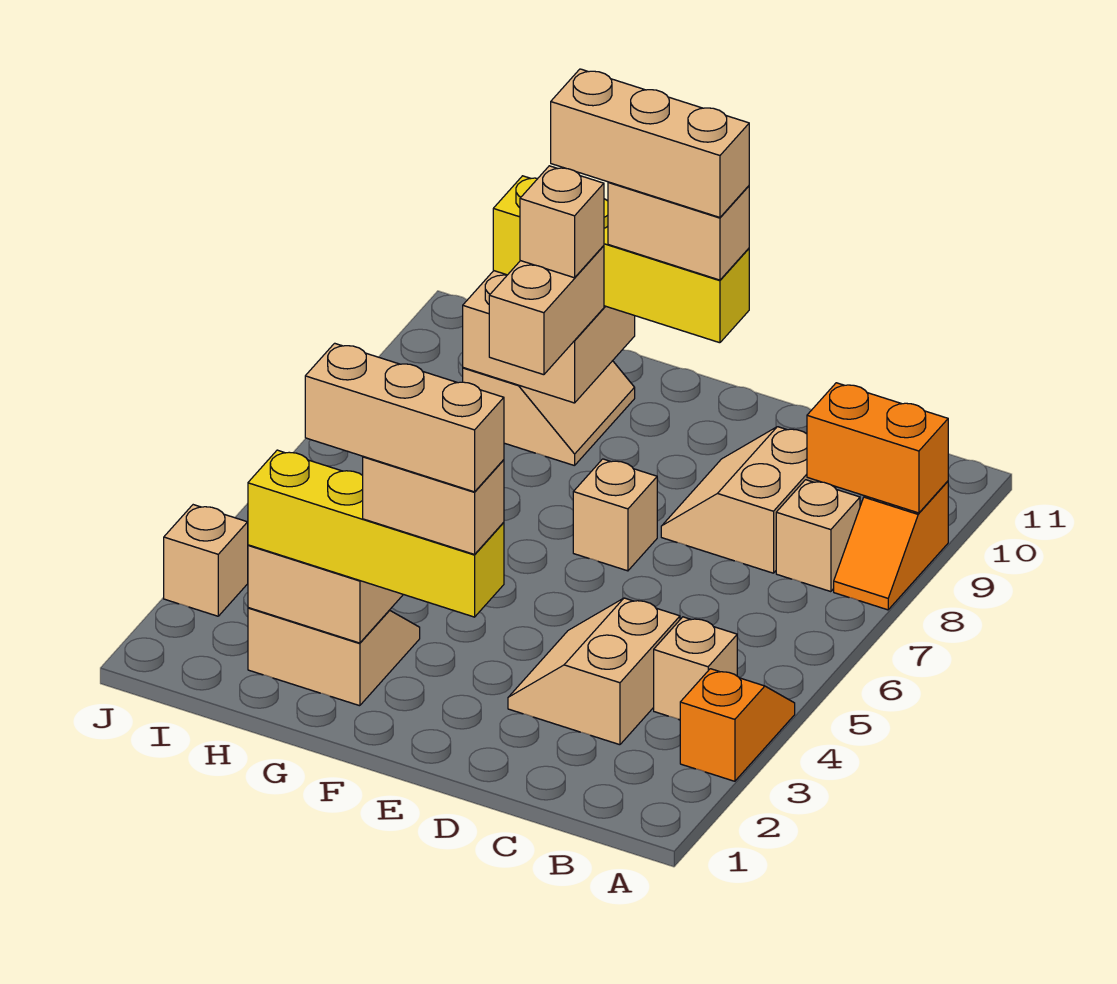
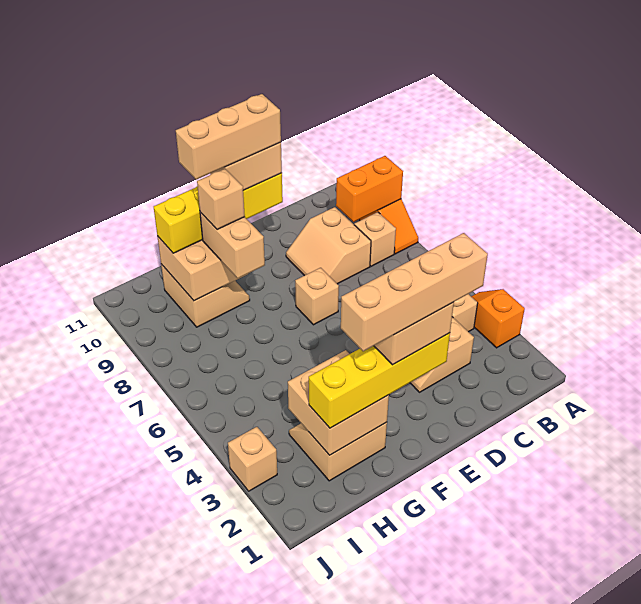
tan brick E2:G2 level 5 -> tan brick D2:G2 level 5

